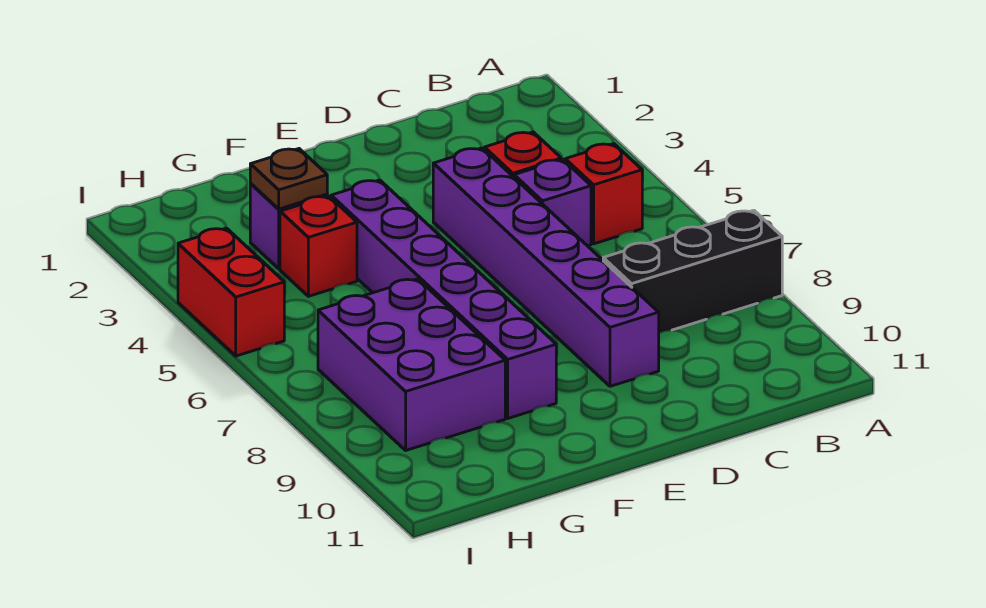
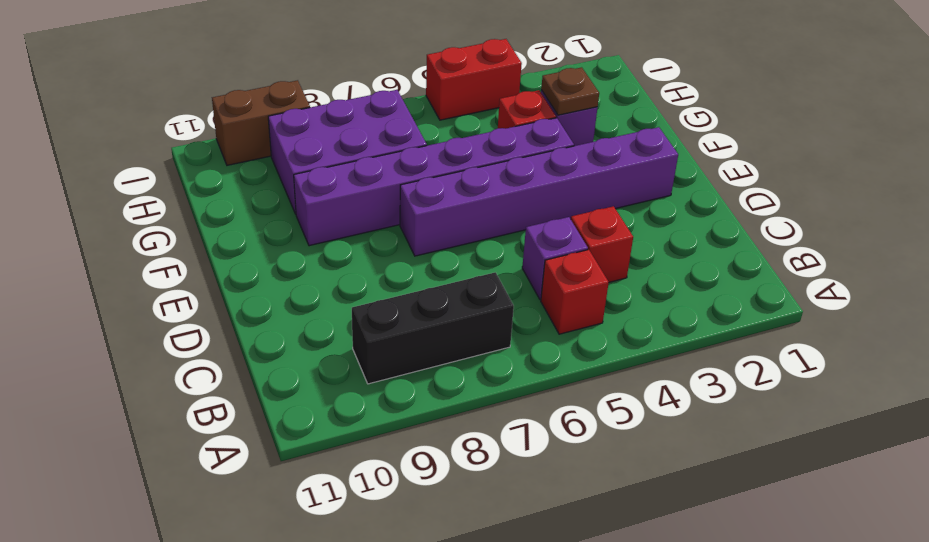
black brick A8:C8 level 1 -> black brick B7:B9 level 1
purple brick D4:D9 level 1 -> purple brick E2:E7 level 1
none -> brown brick I9:I10 level 1

